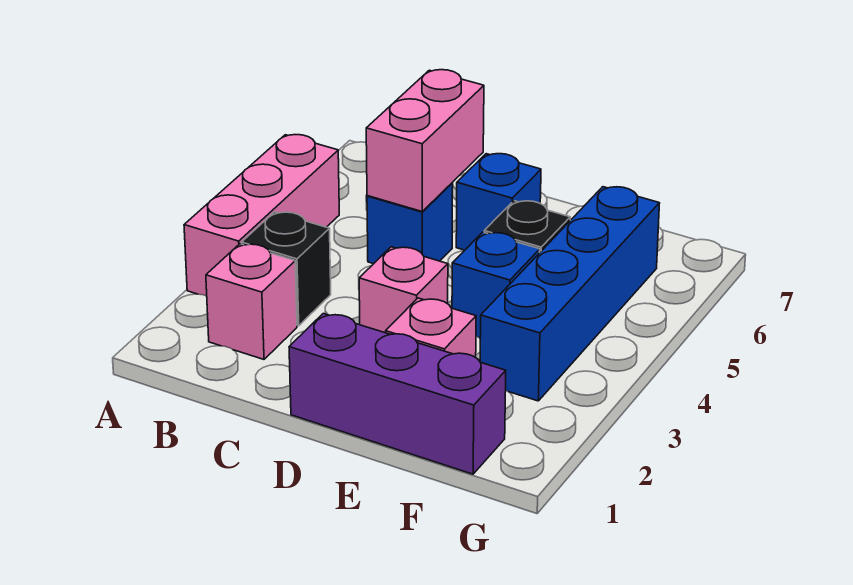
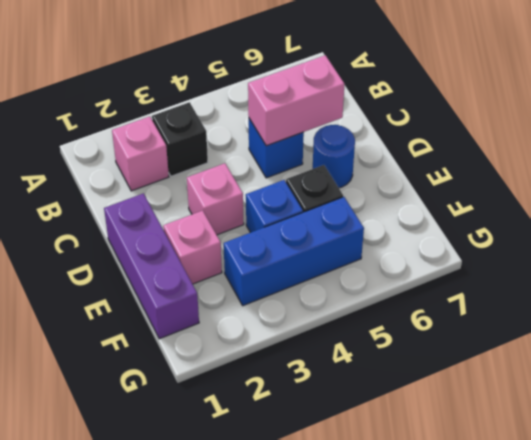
pink brick A3:A5 level 1 -> none
blue brick D6 level 1 -> blue round brick D6 level 1
blue brick F3:F6 level 1 -> blue brick F3:F5 level 1

